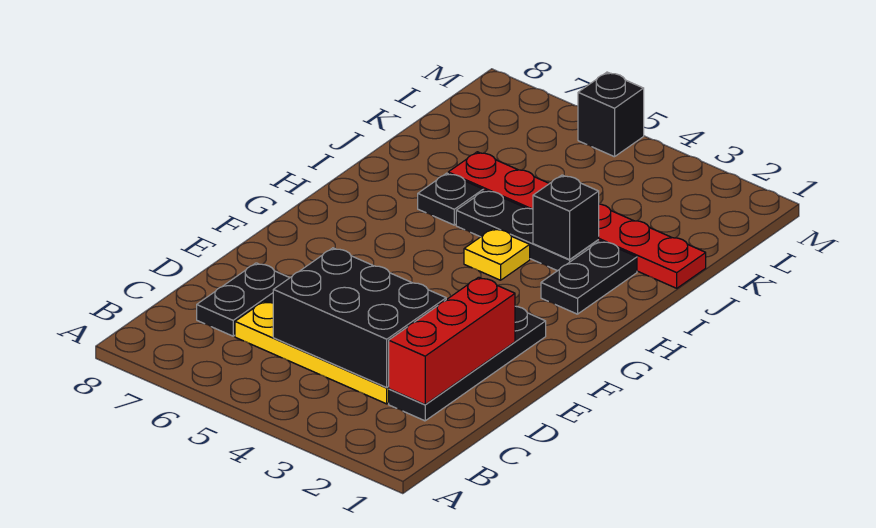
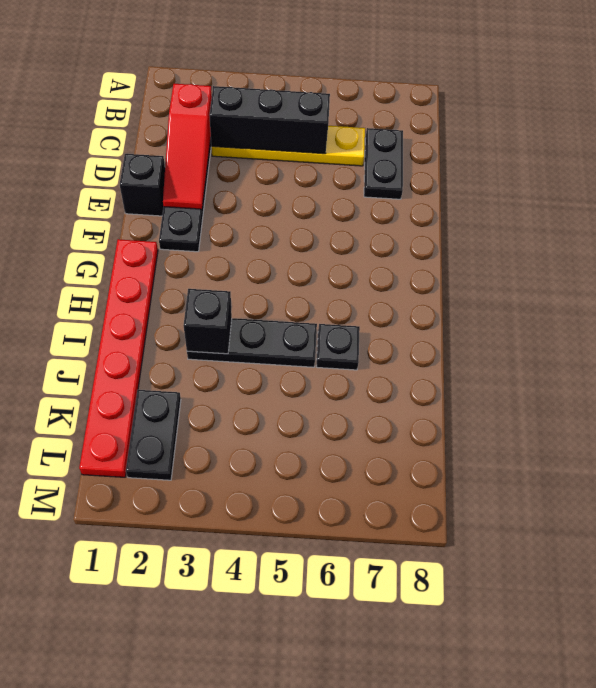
red brick C2:E2 level 2 -> red slope C2:E2 level 2 top C
black brick C3:D5 level 2 -> black brick C3:C5 level 2
black plate H2:I2 level 1 -> black plate K2:L2 level 1
yellow plate H4 level 1 -> none
red plate J1:J6 level 1 -> red plate G1:L1 level 1
black brick M5 level 1 -> black brick E1 level 1

